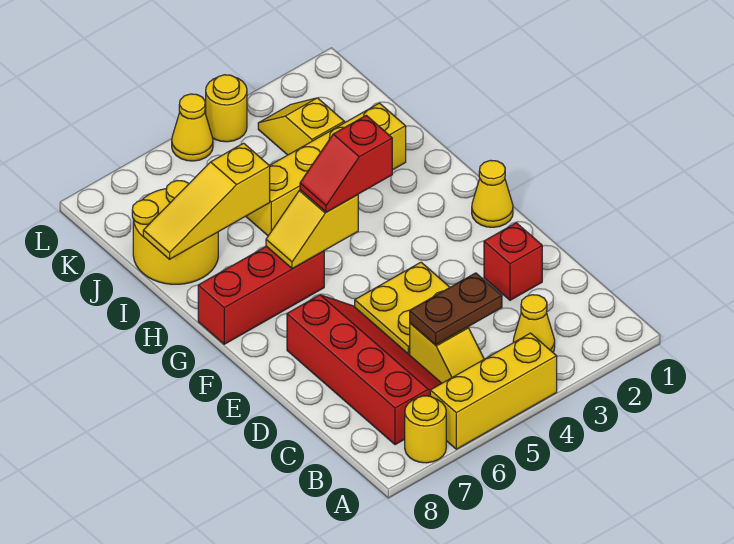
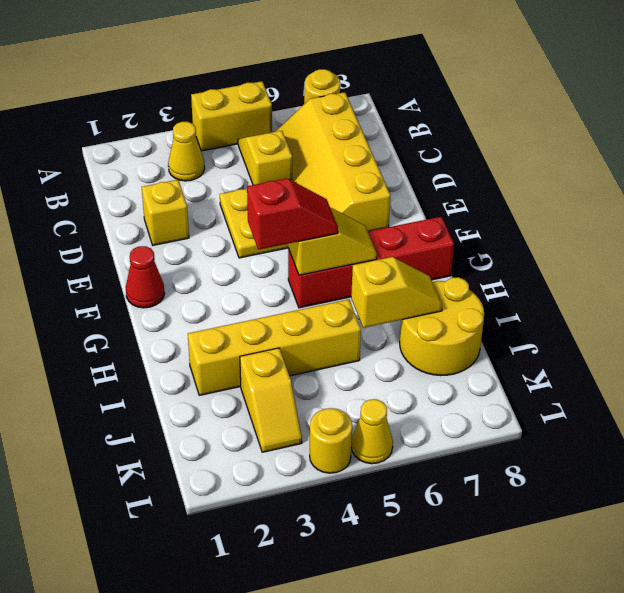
yellow brick A4:A6 level 1 -> yellow brick A4:A5 level 1
red slope B6:E7 level 1 top 7 -> yellow slope B6:E7 level 1 top 7
brown plate C4:C5 level 2 -> none
red brick D2 level 1 -> yellow brick D2 level 1
yellow cone F1 level 1 -> red cone F1 level 1
red brick G6:G8 level 1 -> red brick G5:G8 level 1
yellow slope I6:I8 level 2 top 6 -> yellow slope I6:I7 level 2 top 6

